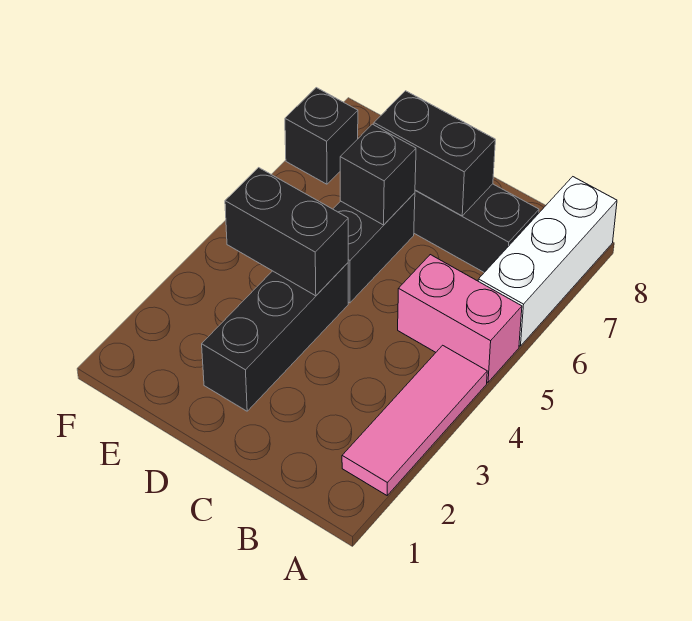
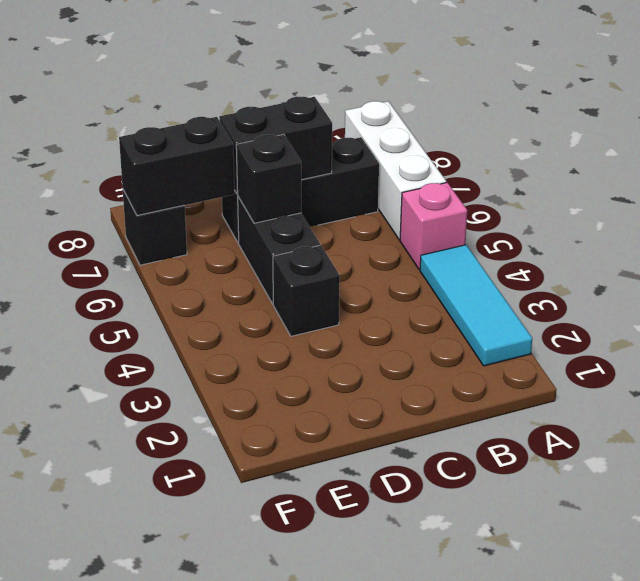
pink tile A2:A4 level 1 -> cyan tile A2:A4 level 1
pink brick A5:B5 level 1 -> pink brick A5 level 1
black brick D2:D4 level 1 -> black brick D4 level 1
black brick D4:E4 level 2 -> black brick E7:F7 level 2

